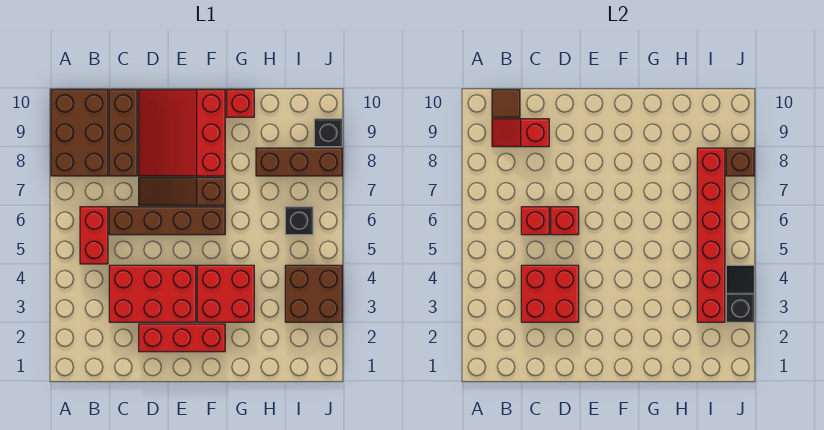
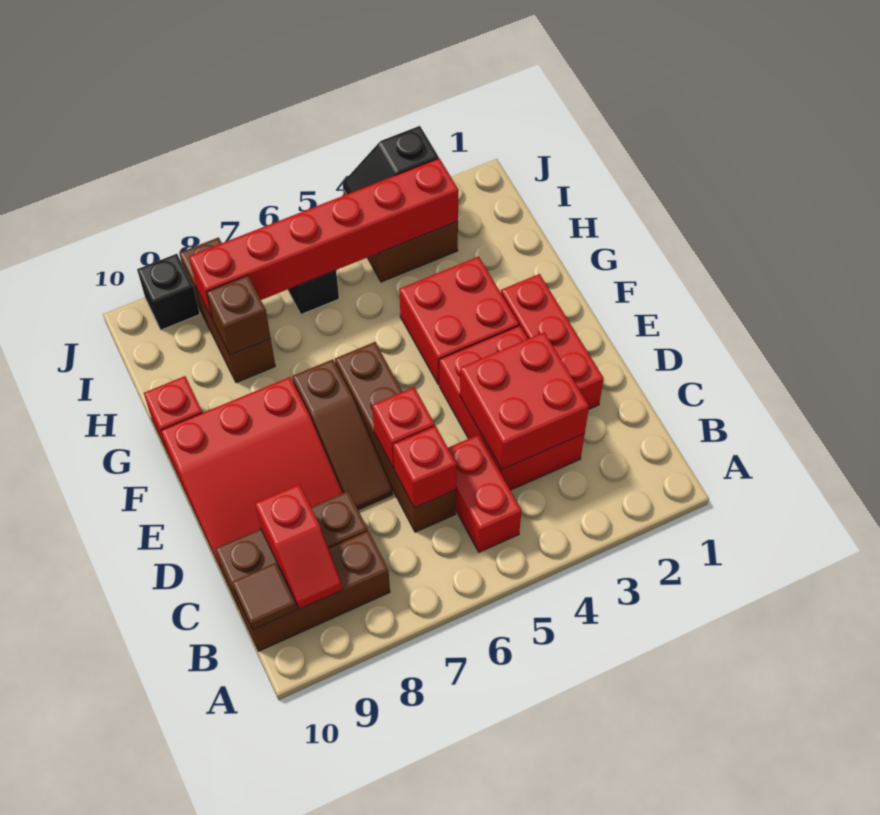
brown brick A8:B10 level 1 -> brown brick B8:B10 level 1
red brick B5:B6 level 1 -> red brick B5:C5 level 1
brown brick J8 level 2 -> brown brick H8 level 2

